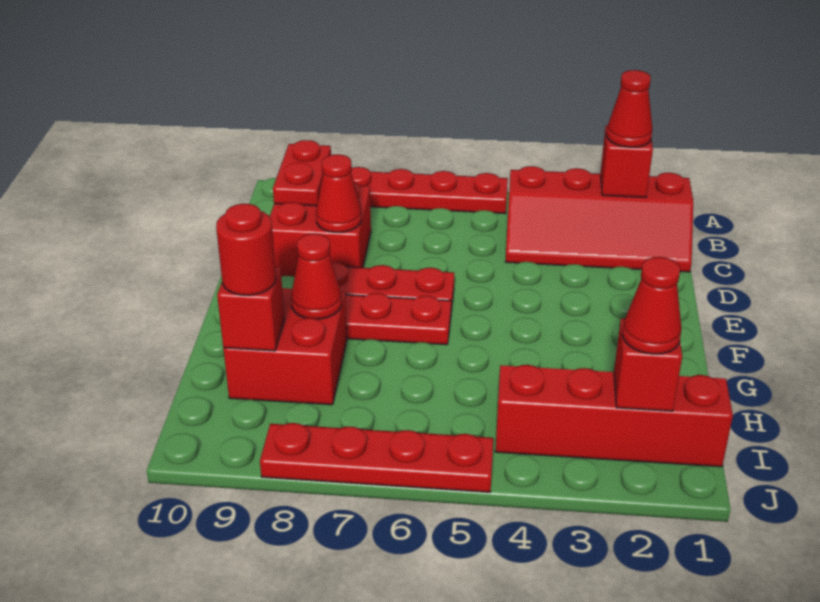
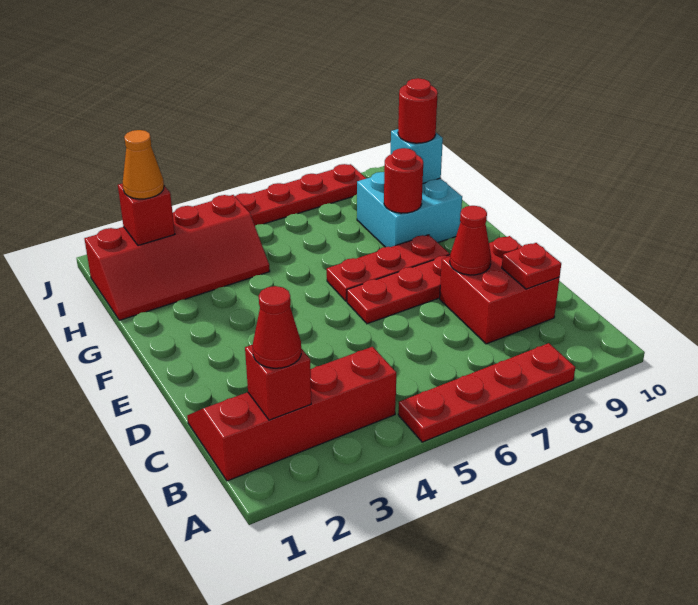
red plate B9:C9 level 2 -> red plate C9 level 2
red brick G8:H9 level 1 -> cyan brick G8:H9 level 1
red cone G8 level 2 -> red round brick G8 level 2
red brick H9 level 2 -> cyan brick H9 level 2
red cone I2 level 3 -> orange cone I2 level 3

